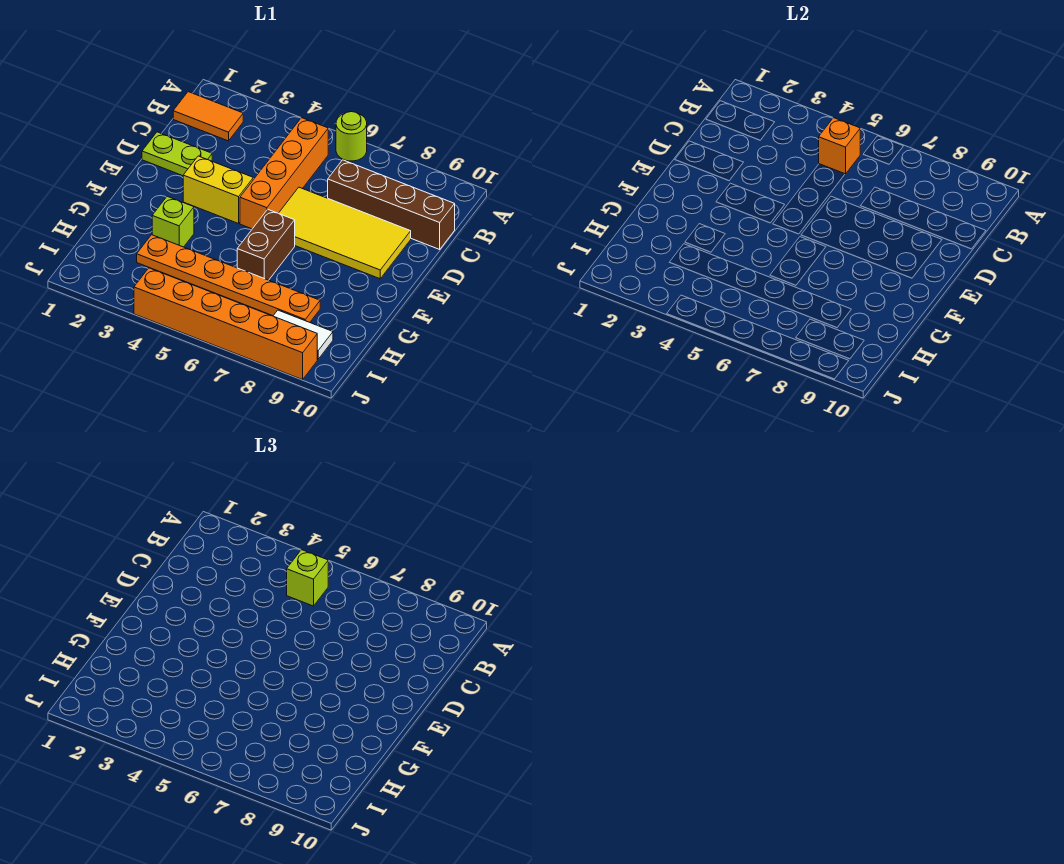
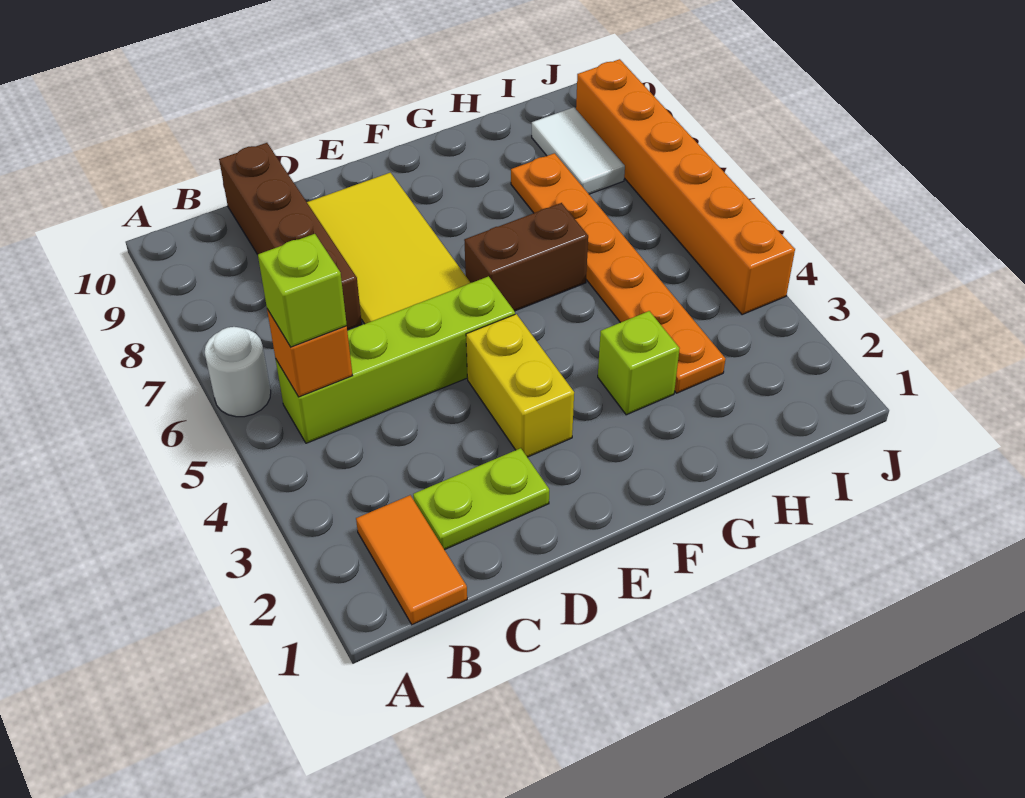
lime round brick A6 level 1 -> white round brick A6 level 1
orange brick B5:E5 level 1 -> lime brick B5:E5 level 1
lime plate D1:D2 level 1 -> lime plate C2:D2 level 1

